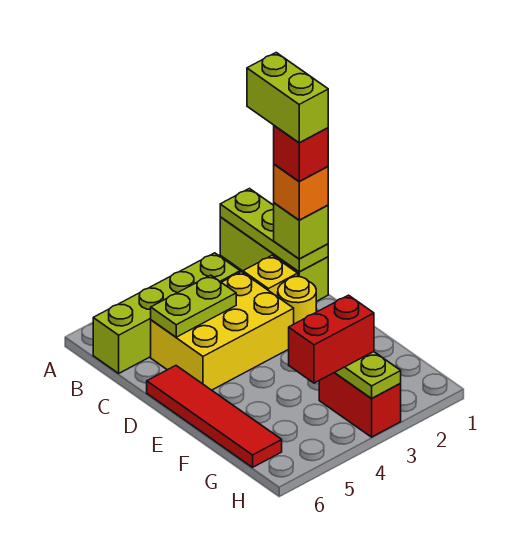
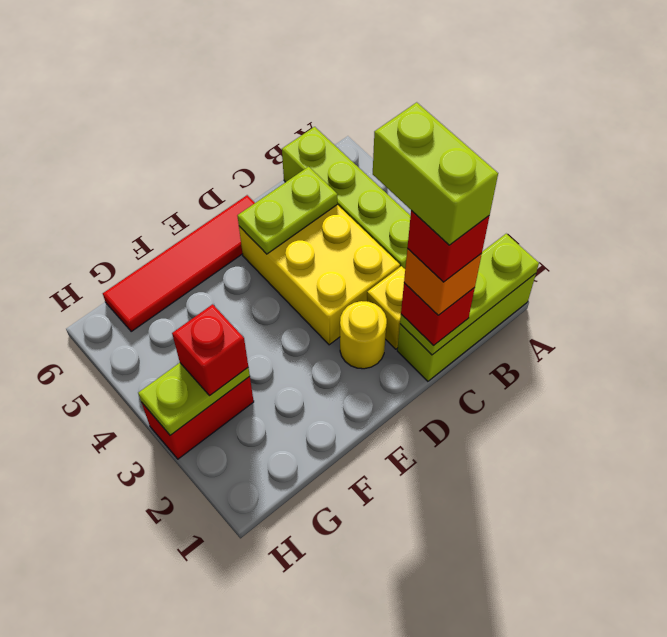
lime brick B1:C1 level 6 -> lime brick C1:C2 level 6
lime brick C1 level 3 -> red brick C1 level 3
lime plate C4:C5 level 2 -> lime plate C5:D5 level 2
red brick G3:G4 level 3 -> red brick G3 level 3

